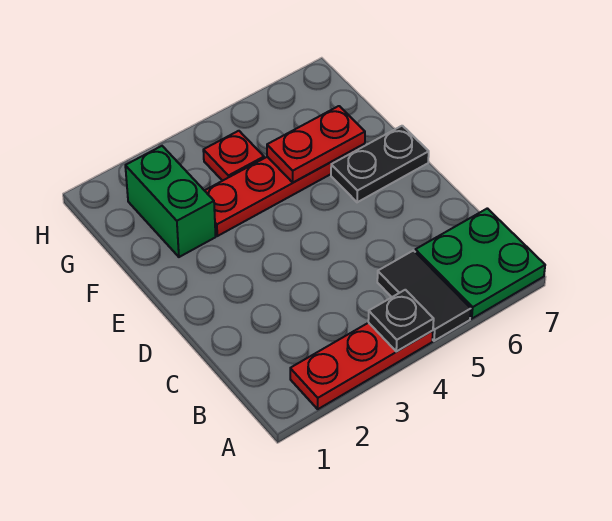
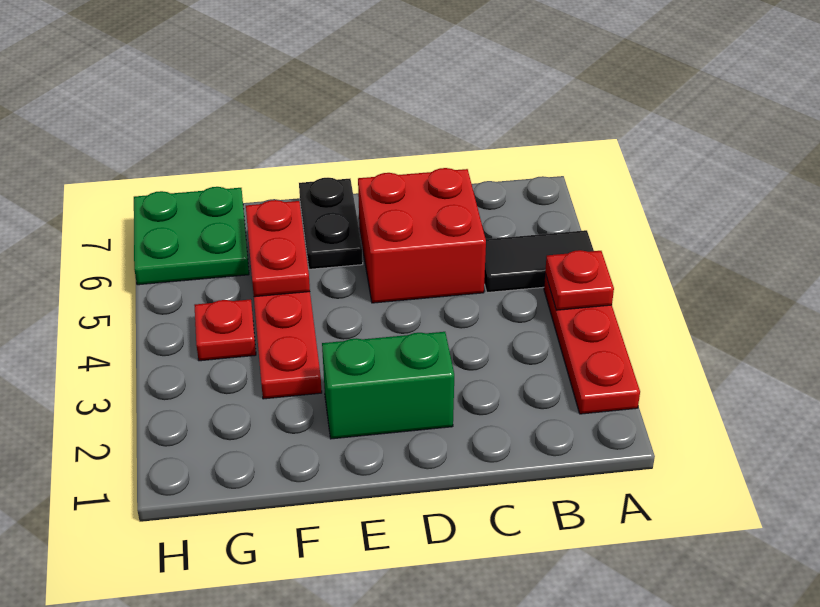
black plate A4 level 2 -> red plate A4 level 2
green plate A6:B7 level 1 -> green plate G6:H7 level 1
none -> red brick C5:D6 level 1
green brick F2:G2 level 1 -> green brick D2:E2 level 1

